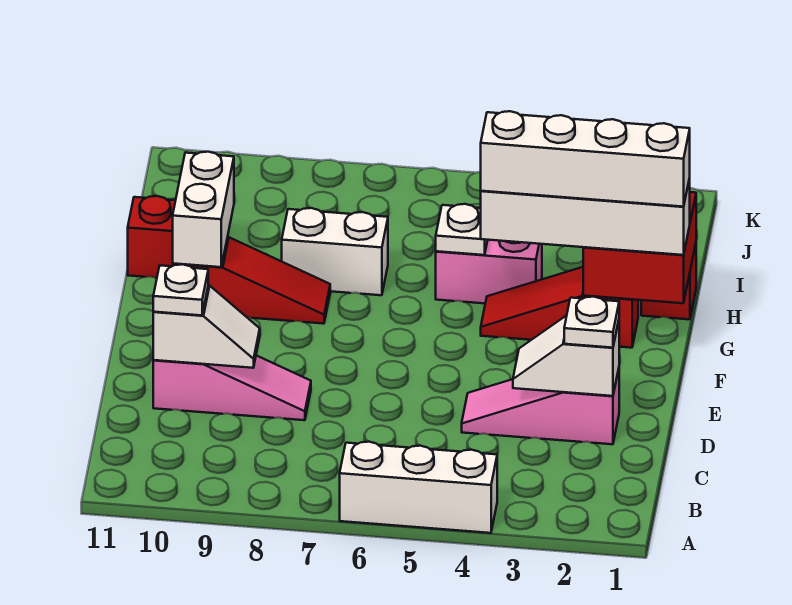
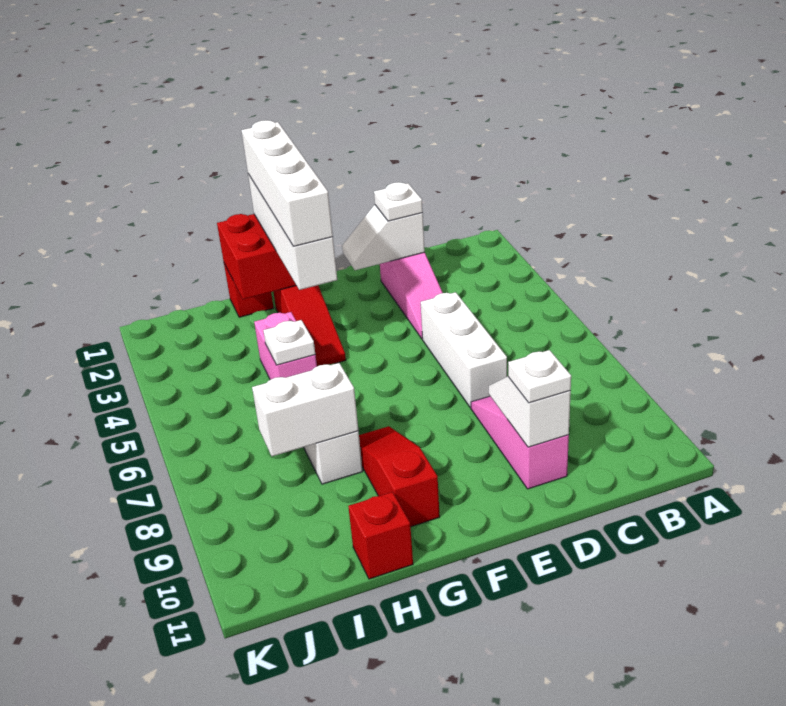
white brick A4:A6 level 1 -> white brick D5:D7 level 1
white slope D2:D3 level 2 top 2 -> white slope D2:E2 level 2 top D
white brick G10:H10 level 2 -> white brick H8:I8 level 2

